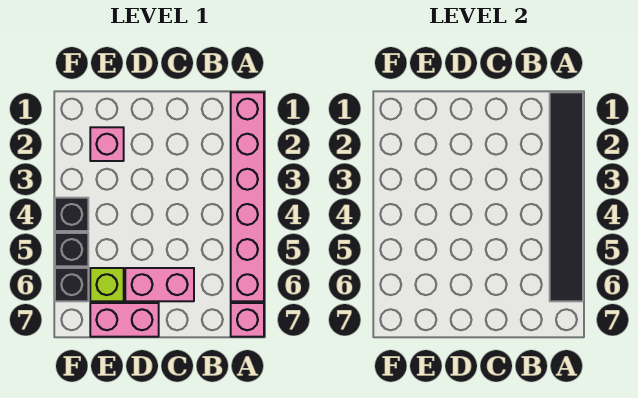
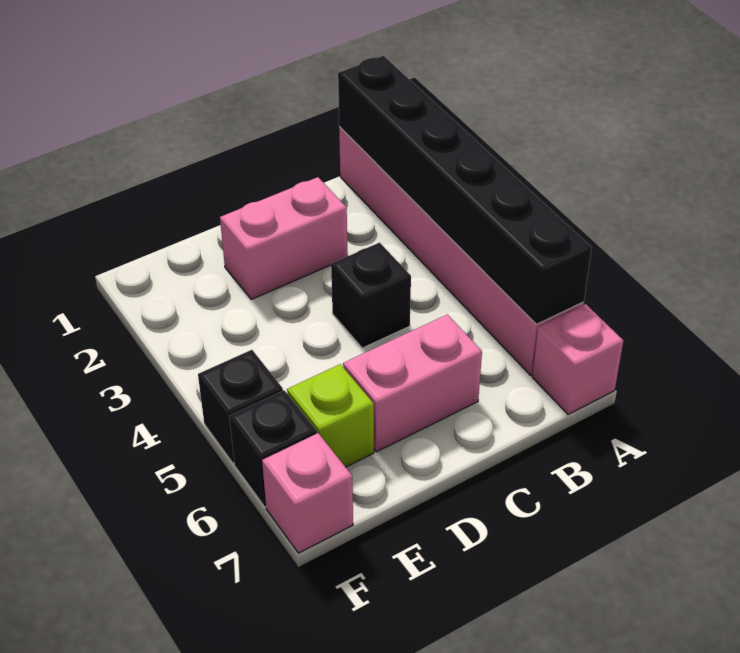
black tile A1:A6 level 2 -> black brick A1:A6 level 2
pink brick D7:E7 level 1 -> pink brick C2:D2 level 1
pink brick E2 level 1 -> pink brick F7 level 1
black brick F4 level 1 -> black brick C4 level 1

